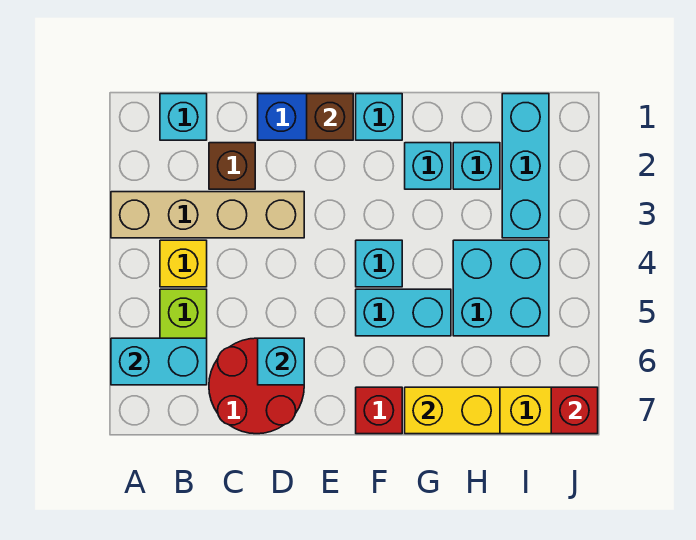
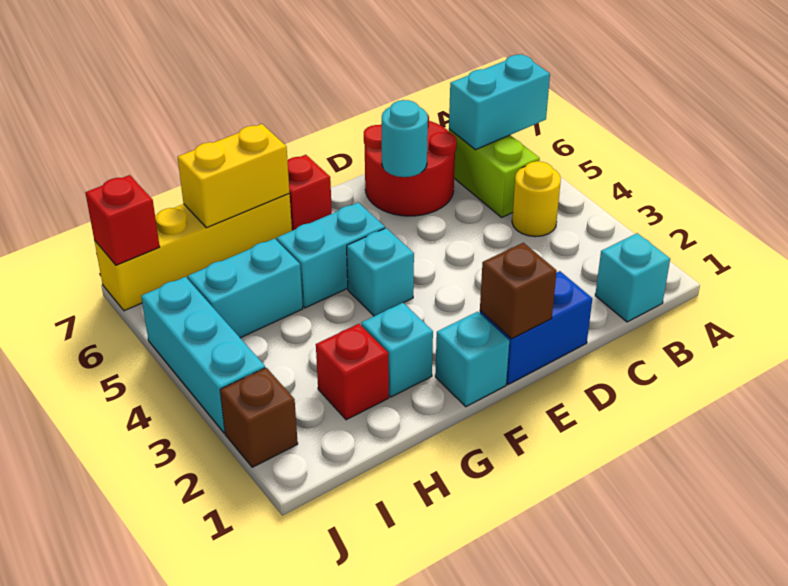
tan brick A3:D3 level 1 -> none
yellow brick B4 level 1 -> yellow round brick B4 level 1
brown brick C2 level 1 -> brown brick J2 level 1
cyan brick D6 level 2 -> cyan round brick D6 level 2
cyan brick H2 level 1 -> red brick H2 level 1
cyan brick H4:I5 level 1 -> cyan brick H5:I5 level 1
cyan brick I1:I3 level 1 -> cyan brick J3:J5 level 1

